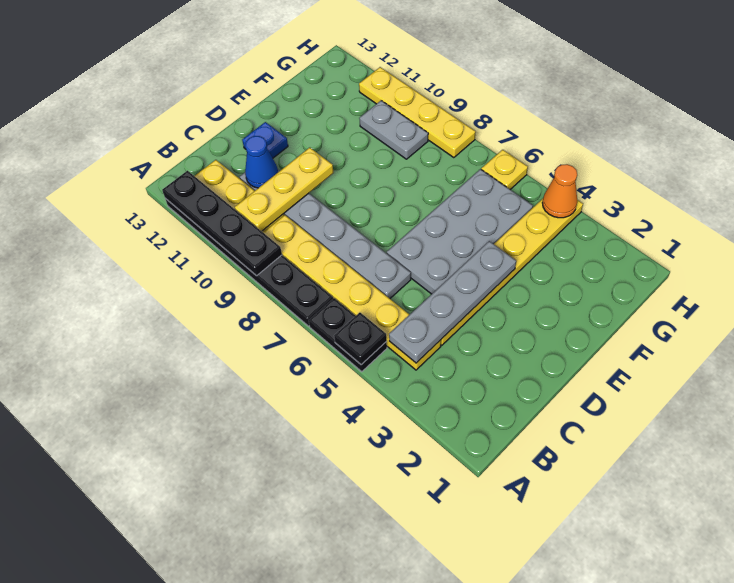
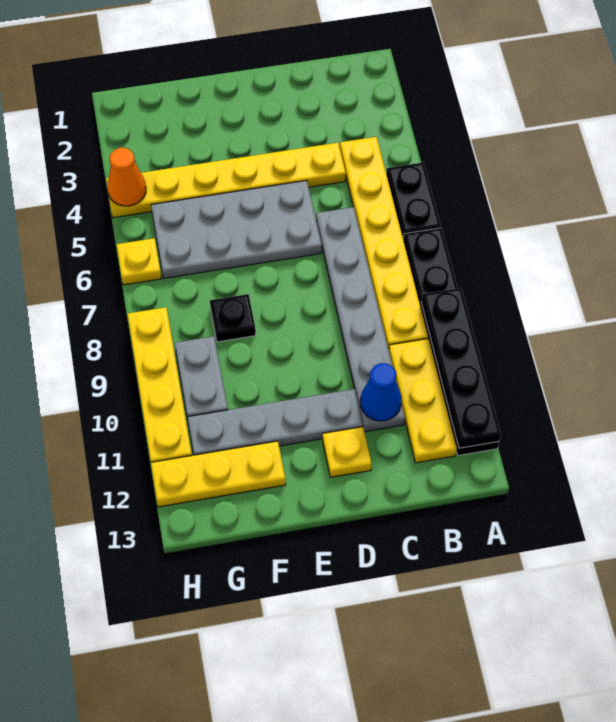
black plate A5 level 2 -> black plate F8 level 1
grey plate B4:E4 level 2 -> grey plate D11:G11 level 1
yellow plate B10:D10 level 2 -> yellow plate F12:H12 level 1
blue plate D12 level 1 -> yellow plate D12 level 1

